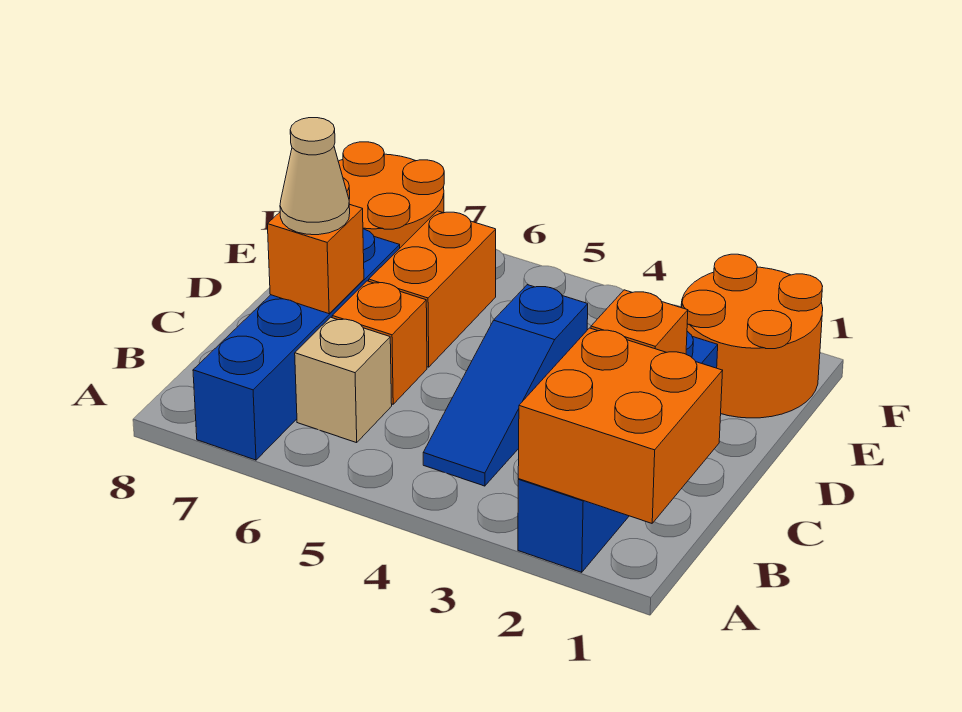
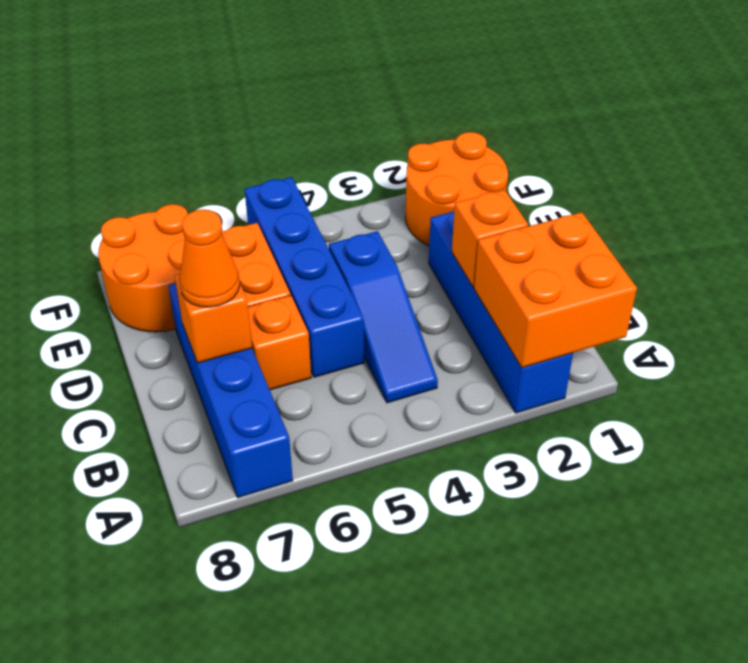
tan brick B6 level 1 -> none
none -> blue brick C5:F5 level 1
tan cone C7 level 3 -> orange cone C7 level 3

